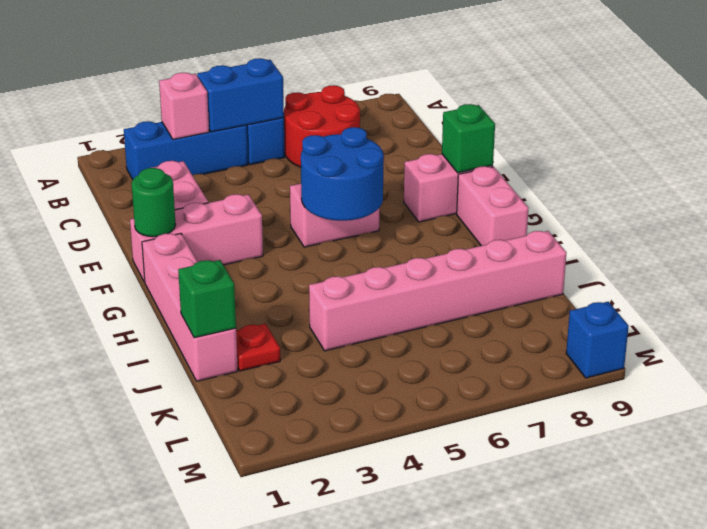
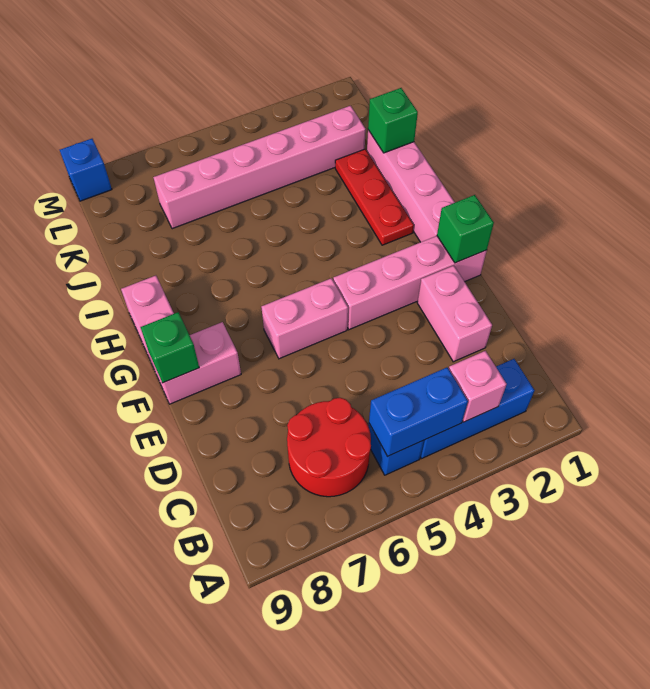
pink brick F1:F3 level 1 -> pink brick F1:F4 level 1
green round brick F1 level 2 -> green brick F1 level 2
blue round brick F5:G6 level 2 -> none
red plate J2 level 1 -> red plate H2:J2 level 1
pink brick J4:J9 level 1 -> pink brick K2:K7 level 1

